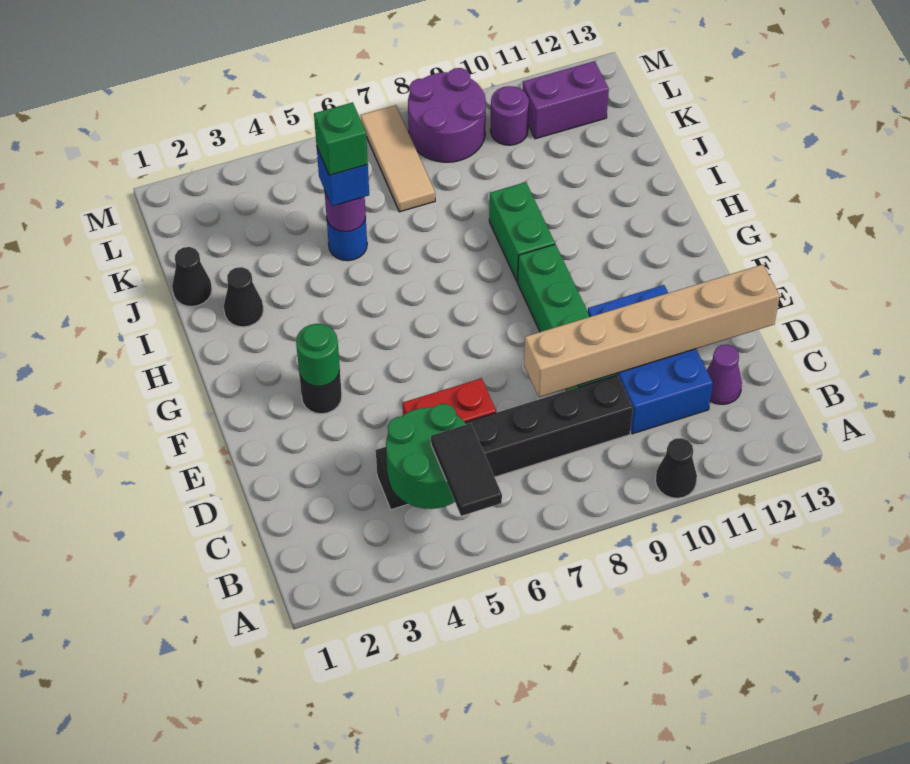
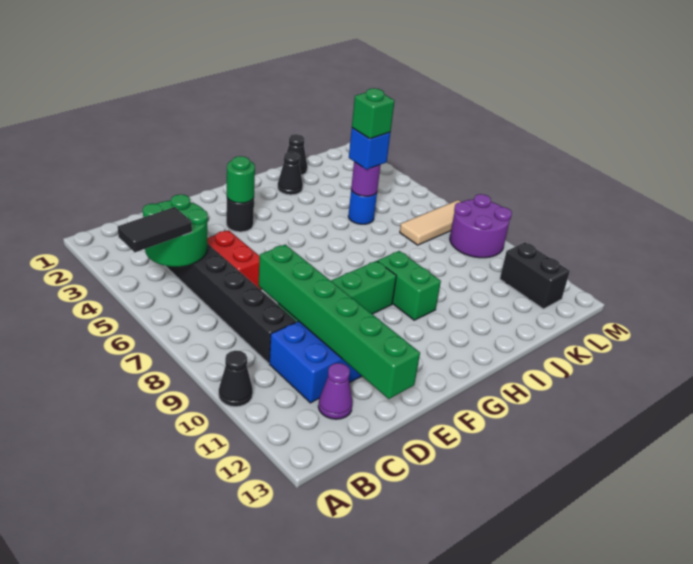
tan brick D8:D13 level 2 -> green brick D8:D13 level 2
green brick H9:I9 level 1 -> green brick H9:H10 level 1
purple round brick L10 level 1 -> none
purple brick L11:L12 level 1 -> black brick L11:L12 level 1

